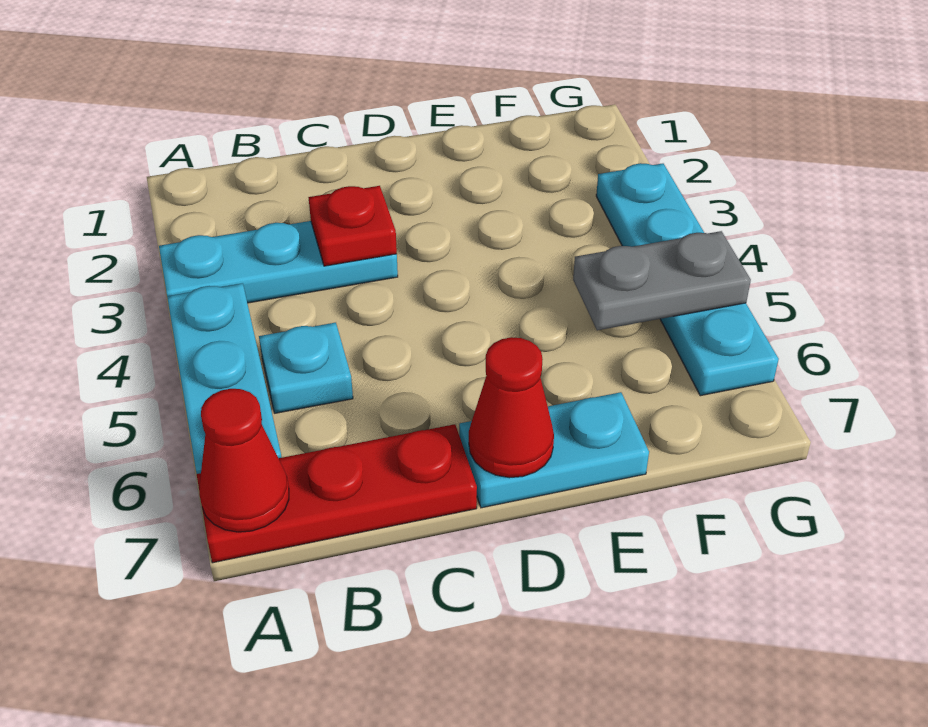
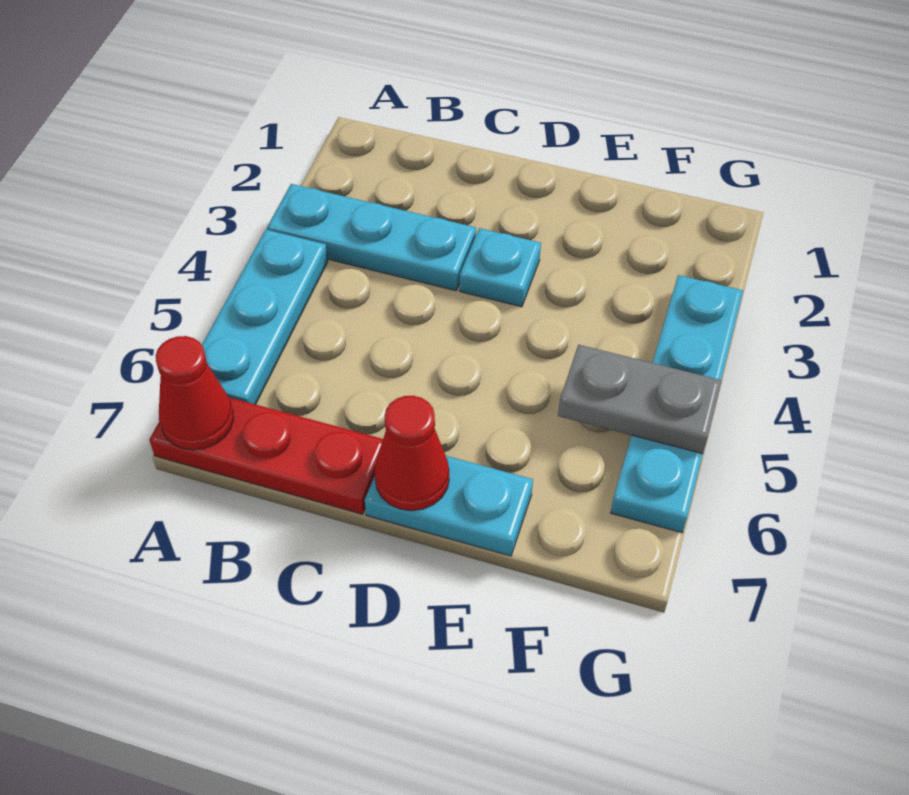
cyan plate B5 level 1 -> cyan plate D3 level 1
red plate C3 level 2 -> none

